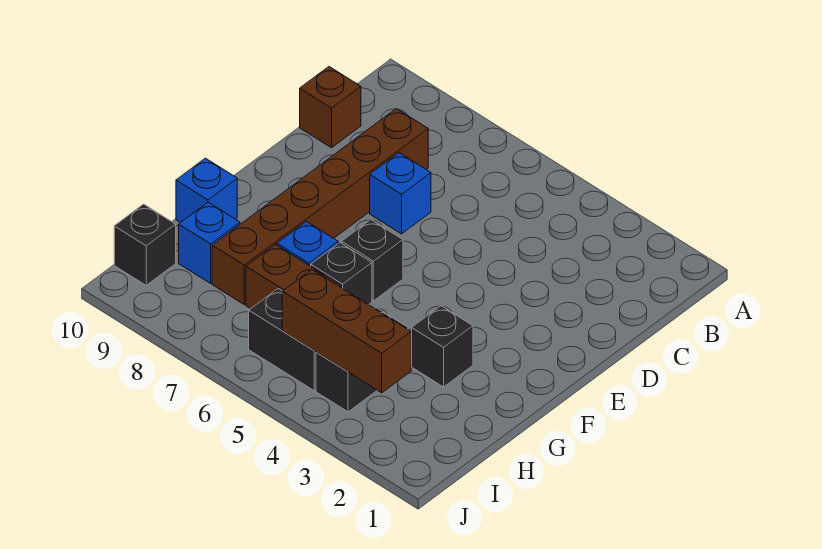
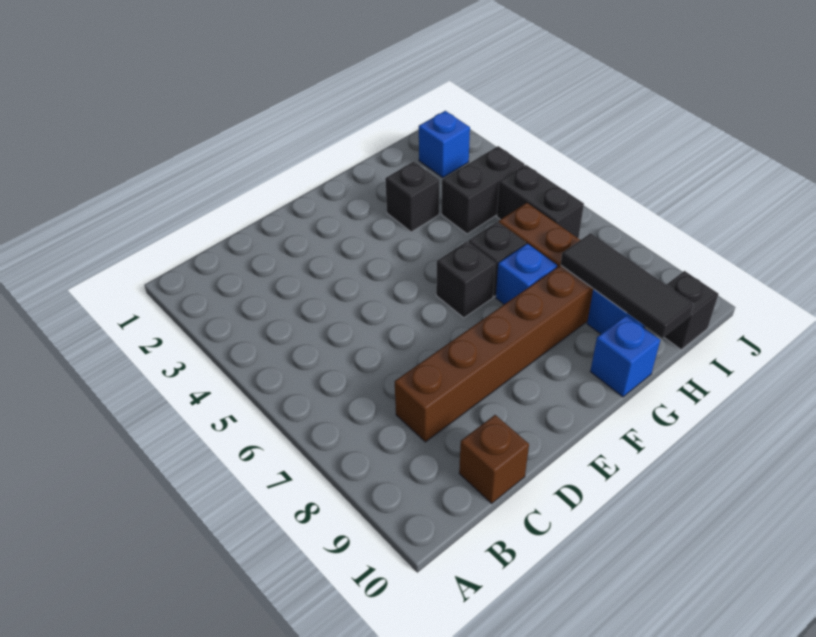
blue brick D7 level 1 -> blue brick I2 level 1
none -> black tile H8:H10 level 2
brown brick I3:I5 level 2 -> none

